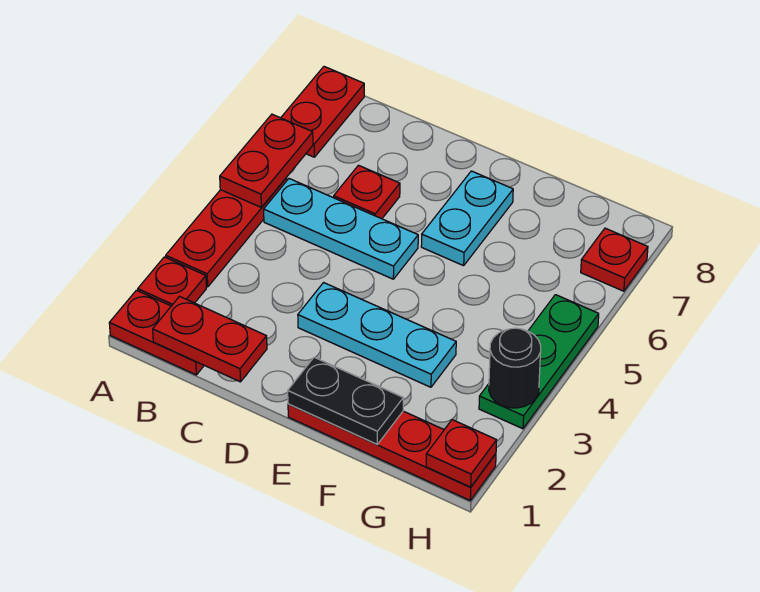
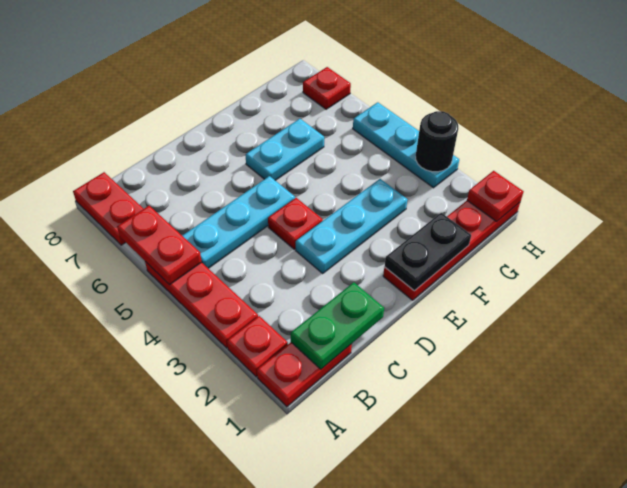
red plate B1:C1 level 2 -> green plate B1:C1 level 2
red plate C6 level 1 -> red plate D4 level 1
cyan plate E6:E7 level 1 -> cyan plate E6:F6 level 1
green plate H3:H5 level 1 -> cyan plate H3:H5 level 1

